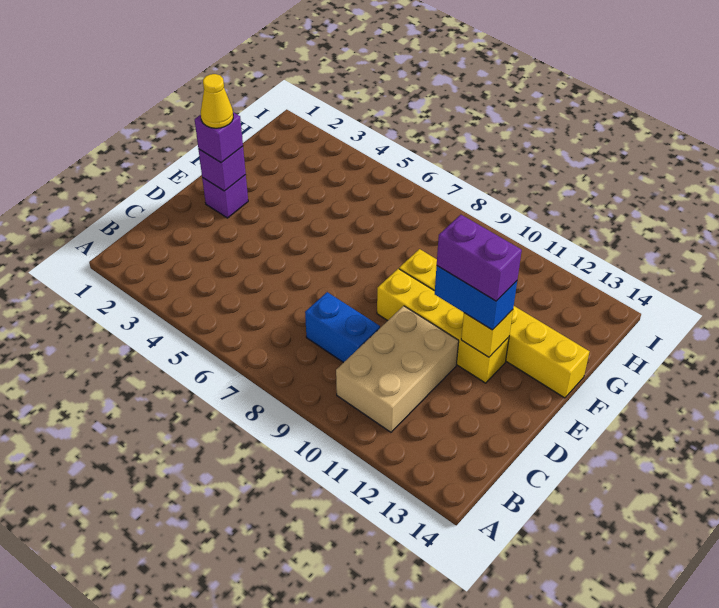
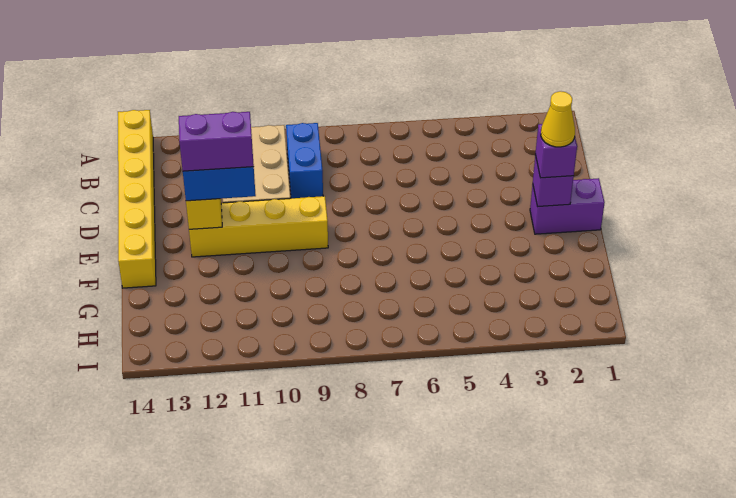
blue brick C8:C9 level 1 -> blue brick B9:C9 level 1
purple brick E2 level 1 -> purple brick E1:E2 level 1
yellow brick F9:F14 level 1 -> yellow brick A14:F14 level 1

